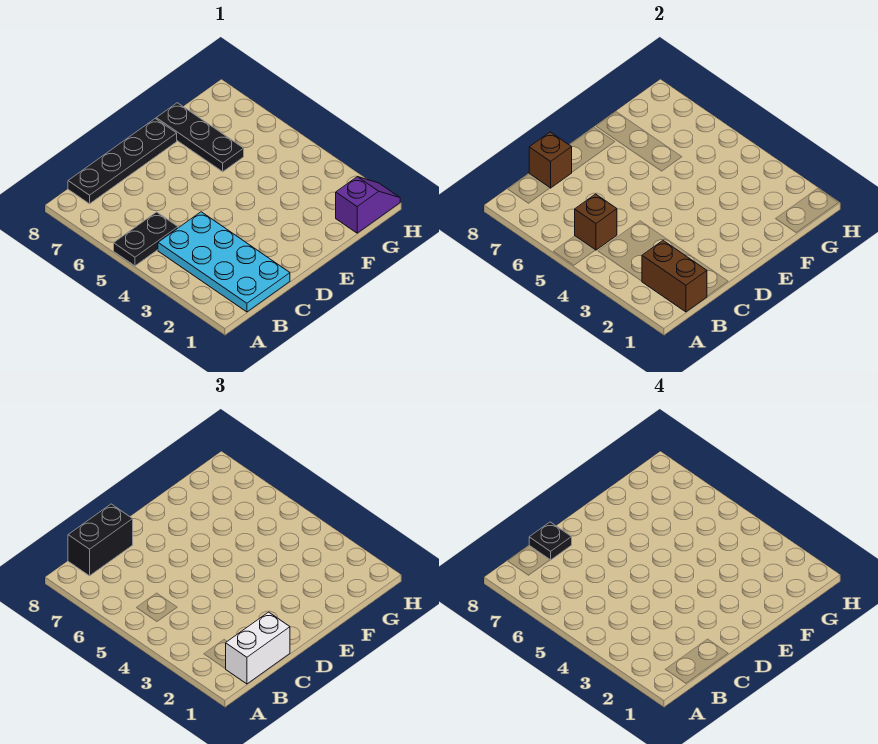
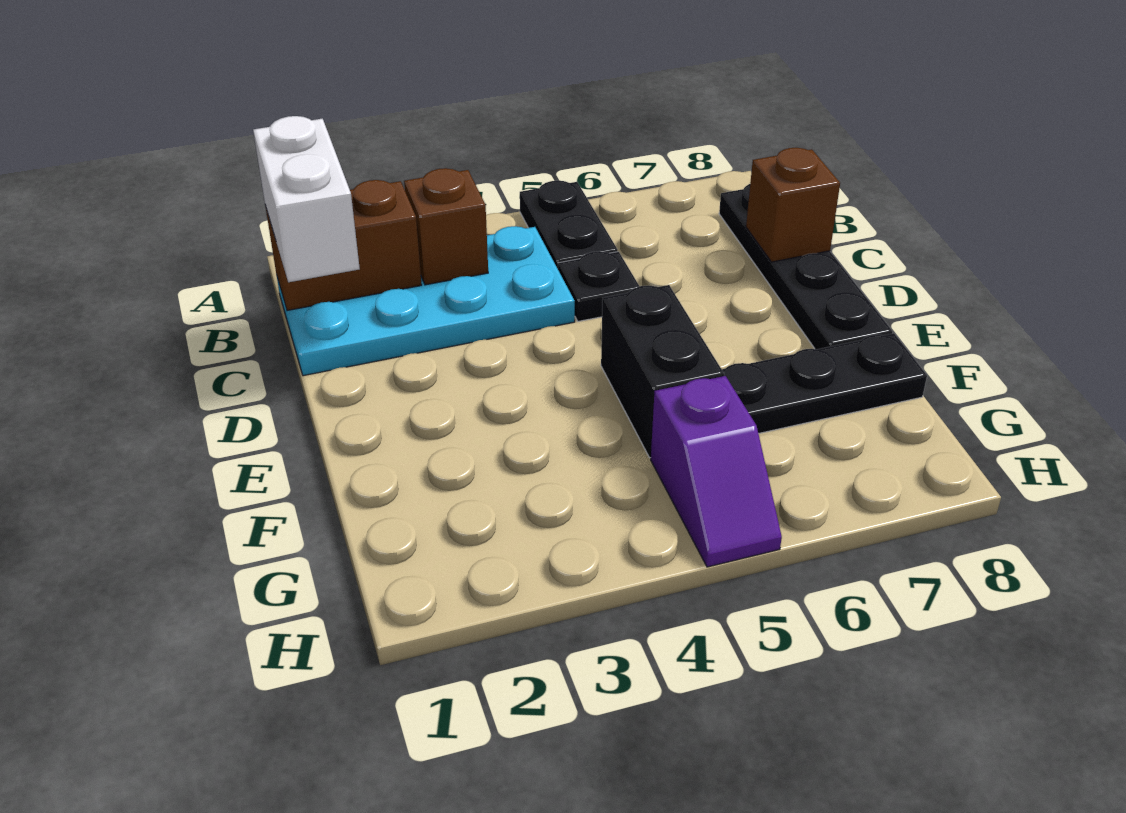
brown brick B5 level 2 -> brown brick B3 level 2
black brick B8:C8 level 3 -> black brick E5:F5 level 1
black plate C8 level 4 -> black plate C5 level 1
purple slope G1:H1 level 1 top G -> purple slope G5:H5 level 1 top G

